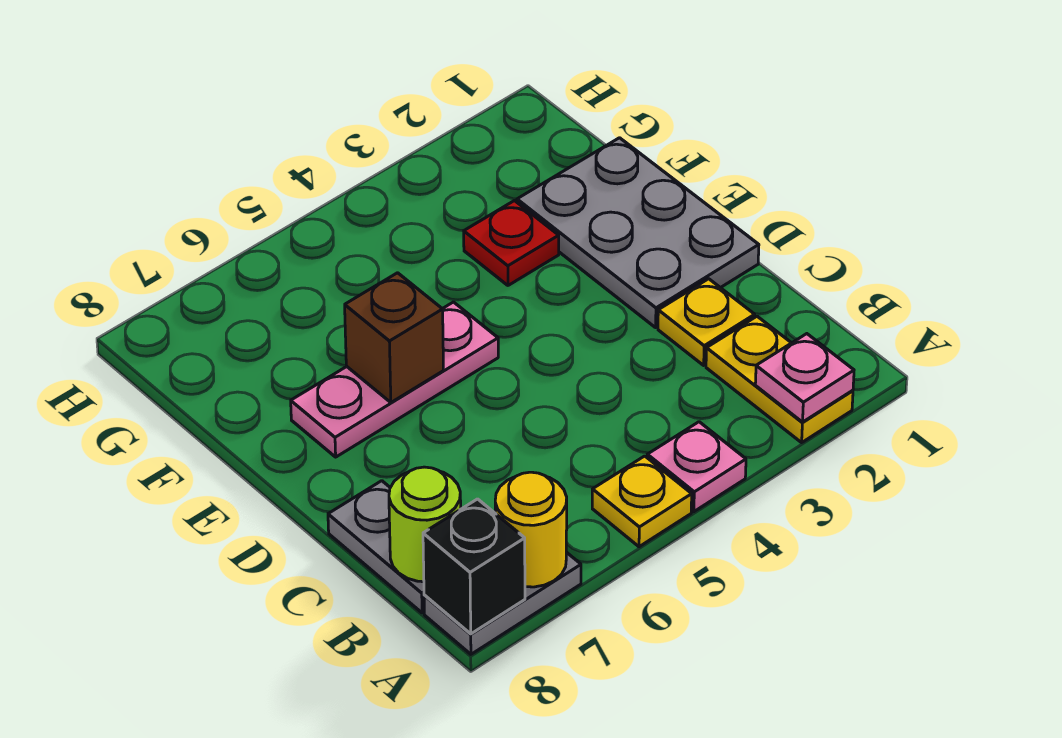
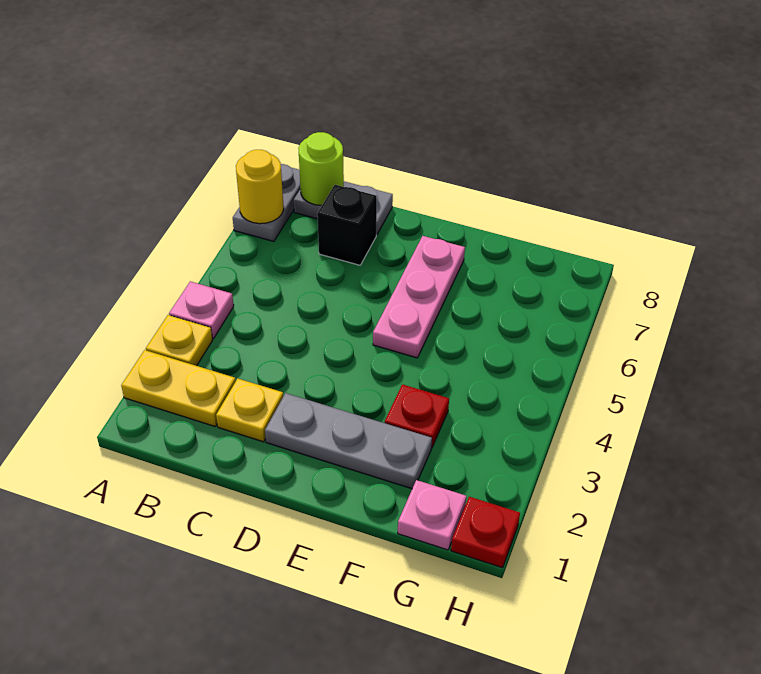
pink plate A2 level 2 -> pink plate G1 level 1
yellow plate A5 level 1 -> yellow plate A3 level 1
black brick A8 level 2 -> black brick C7 level 1
grey plate D1:F2 level 1 -> grey plate D2:F2 level 1
brown brick E6 level 2 -> none
none -> red plate H1 level 1

